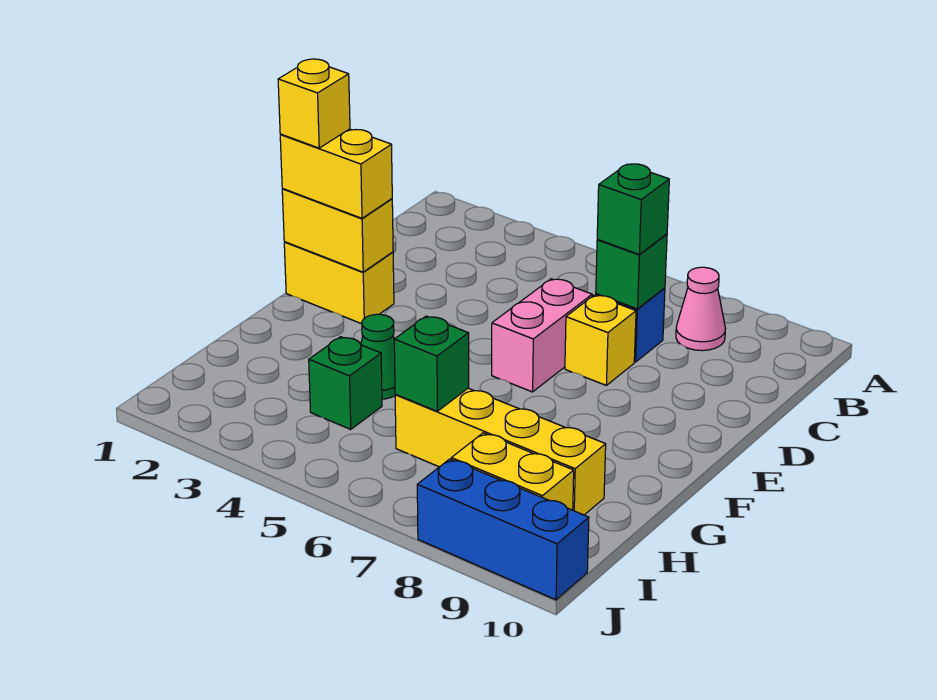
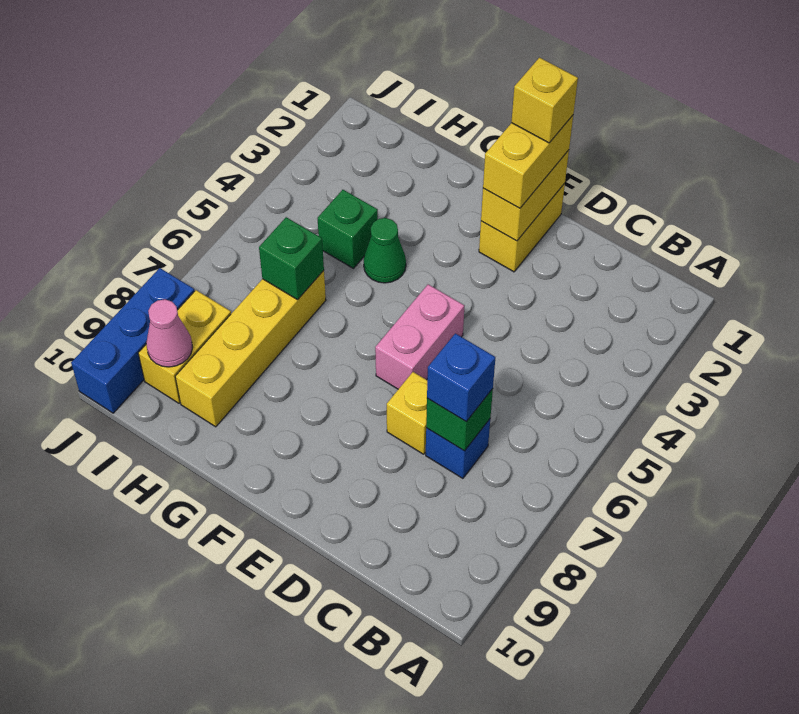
pink cone B8 level 1 -> pink cone I9 level 2
green brick C7 level 3 -> blue brick C7 level 3
pink brick D6:E6 level 1 -> pink brick E5:E6 level 1

